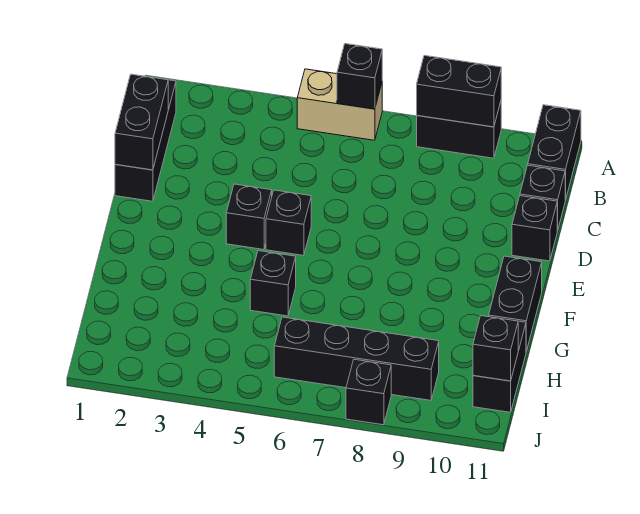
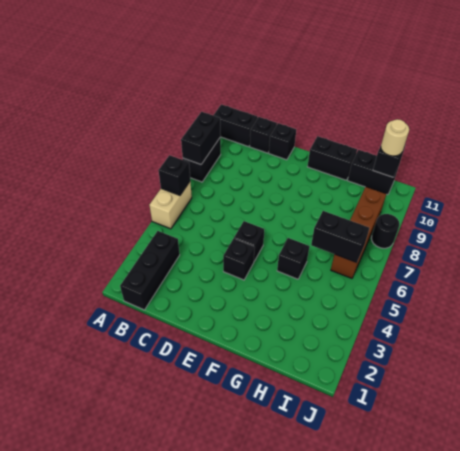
black brick B1:D1 level 1 -> black brick B1:B3 level 1
black brick C1:D1 level 2 -> black brick H6:I6 level 2
black brick I6:I9 level 1 -> brown brick I6:I9 level 1
none -> tan round brick I11 level 3
black brick J8 level 1 -> black round brick J8 level 1

